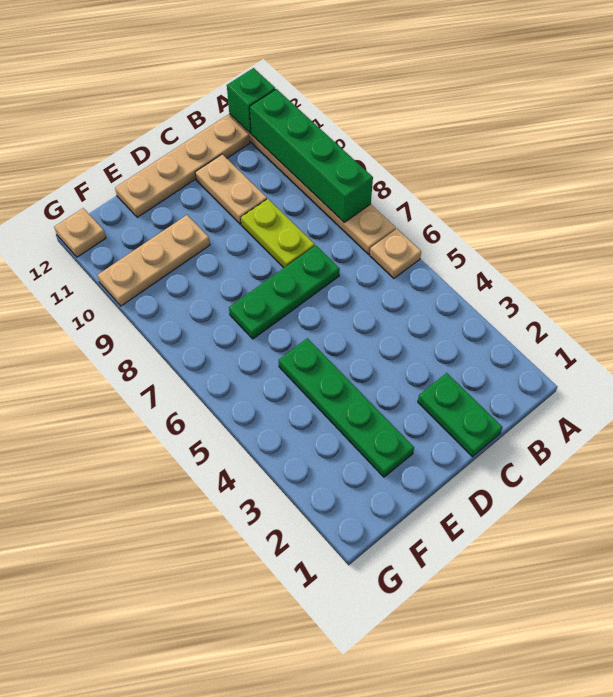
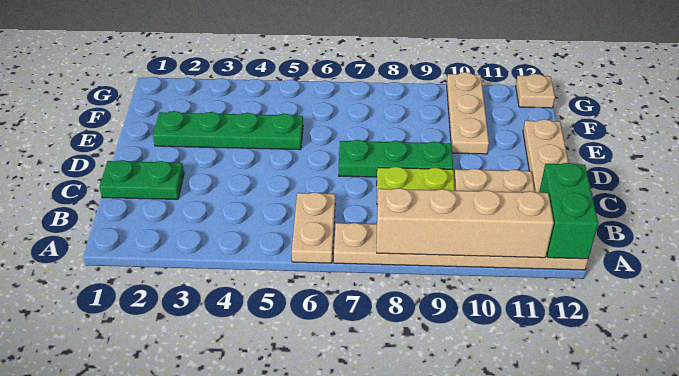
tan plate A6 level 1 -> tan plate A6:B6 level 1
green brick A8:A11 level 2 -> tan brick A8:A11 level 2
green brick A12 level 2 -> green brick A12:B12 level 2
green plate C7:E7 level 1 -> green plate D7:D9 level 1

